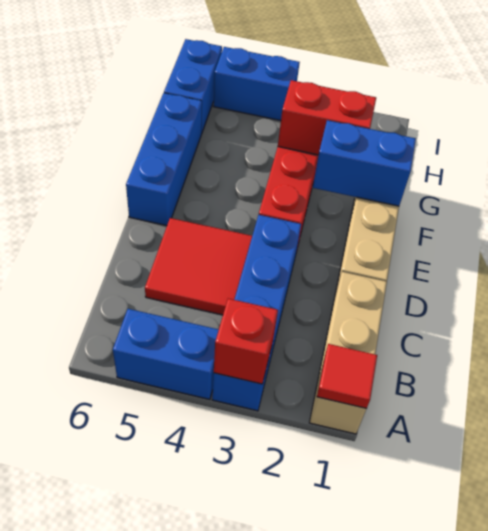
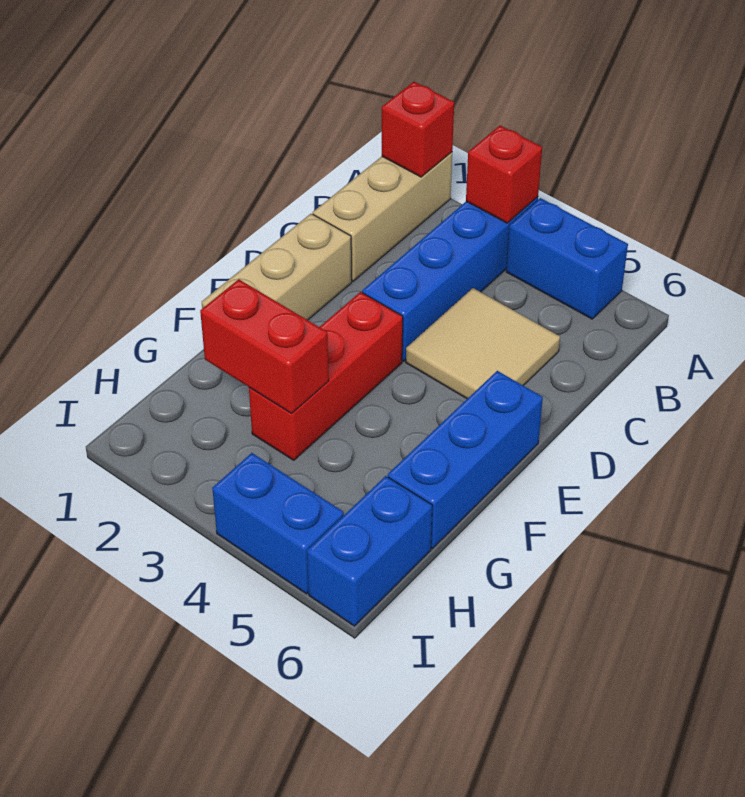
red tile A1 level 2 -> red brick A1 level 2
red tile C4:D5 level 1 -> tan tile C4:D5 level 1
blue brick F1:F2 level 2 -> none

